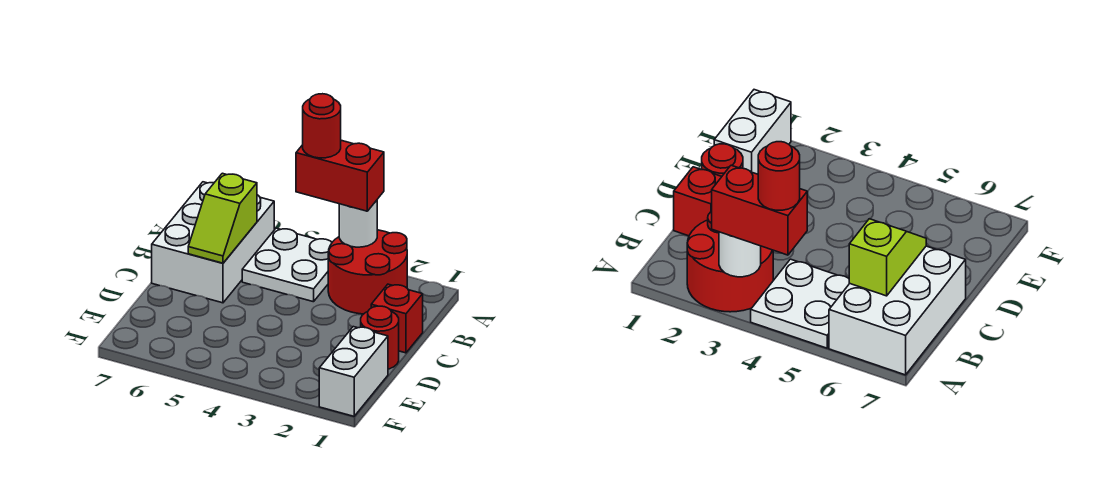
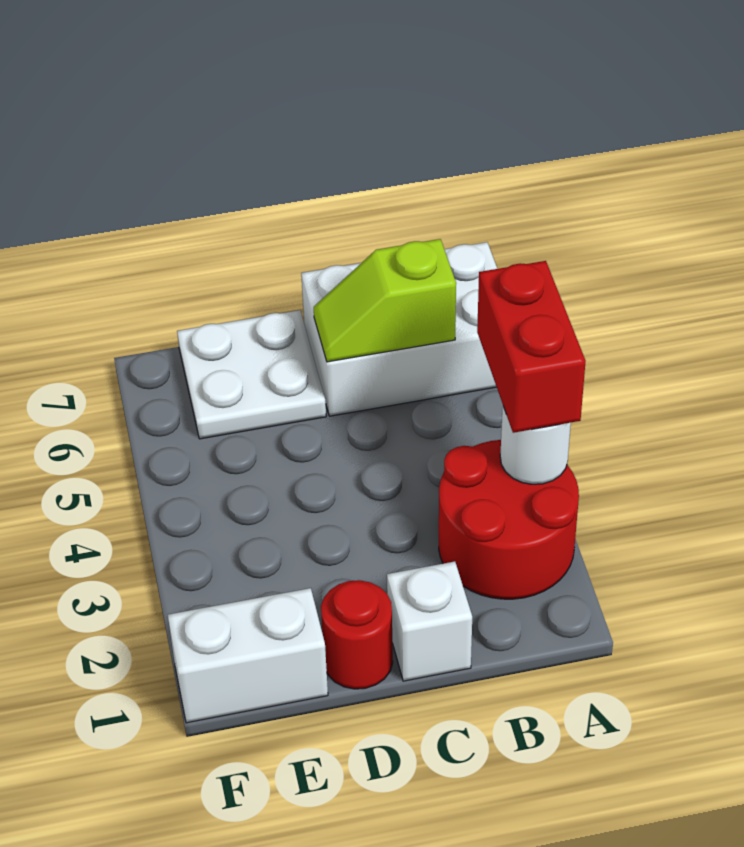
white plate A4:B5 level 1 -> white plate D6:E7 level 1
red round brick A4 level 4 -> none
red brick C1 level 1 -> white brick C1 level 1

